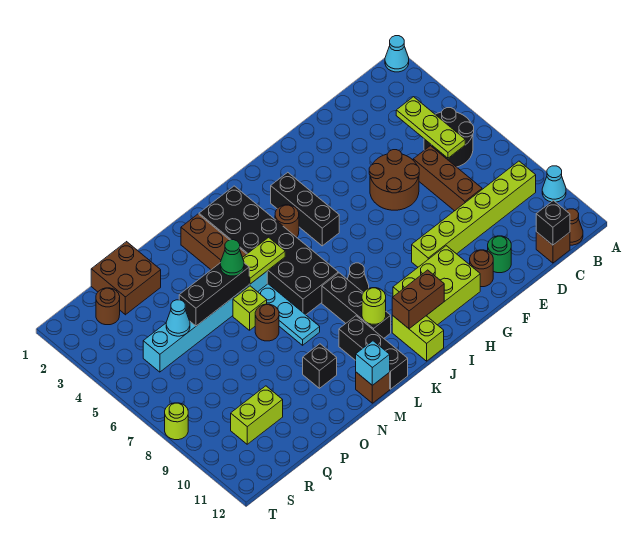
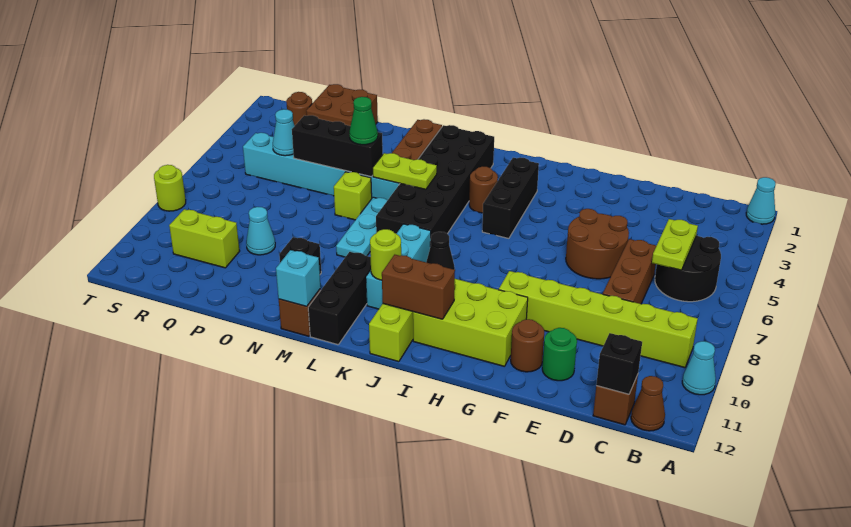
lime plate C4:C6 level 2 -> lime plate C5:C6 level 2
black brick K8:K10 level 1 -> cyan brick K8:K10 level 1
brown round brick N7 level 1 -> none
none -> cyan cone P9 level 1

